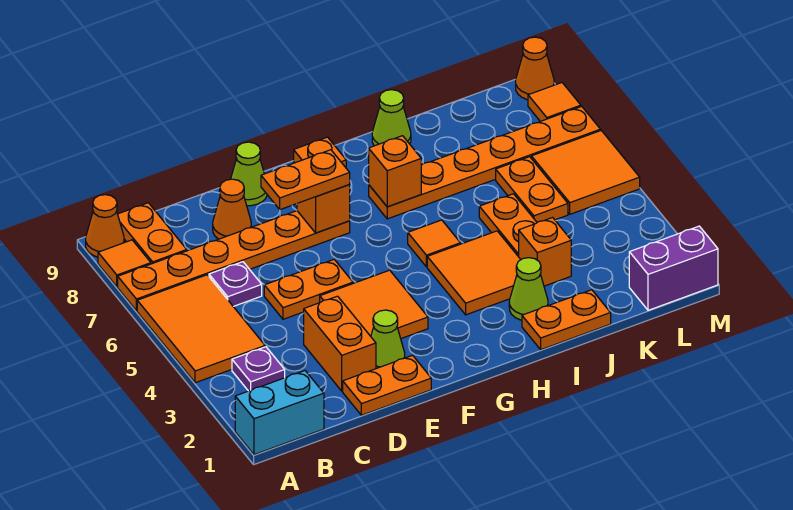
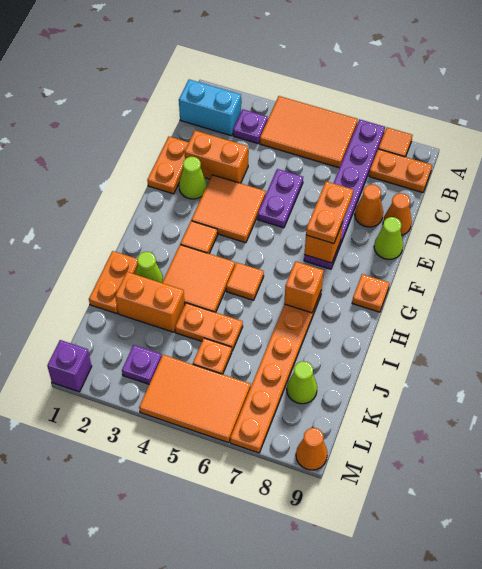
cyan brick A1:B1 level 1 -> cyan brick B1:B2 level 1
orange plate A7:F7 level 1 -> purple plate A7:F7 level 1
orange cone A9 level 1 -> orange cone D9 level 1
purple plate C6 level 1 -> purple plate L3 level 1
orange plate D5:E5 level 1 -> purple plate D5:E5 level 1
lime cone I9 level 1 -> lime cone K8 level 1
orange brick J3 level 1 -> orange brick J2:J3 level 1
orange plate K5:K6 level 1 -> orange plate K5 level 1
purple brick L1:M1 level 1 -> purple brick M1 level 1
orange tile L5:M6 level 1 -> orange tile L4:M6 level 1
orange tile M8 level 1 -> orange tile G3 level 1

